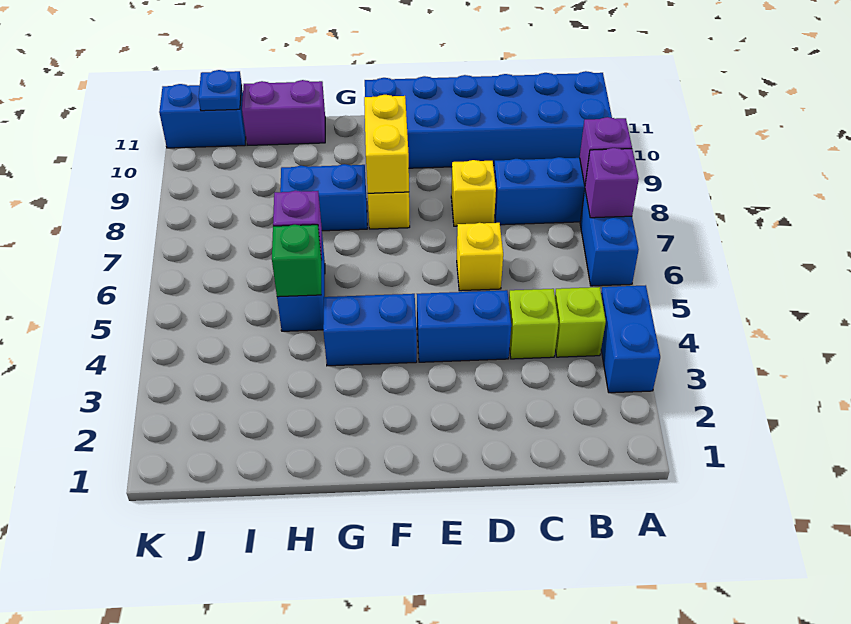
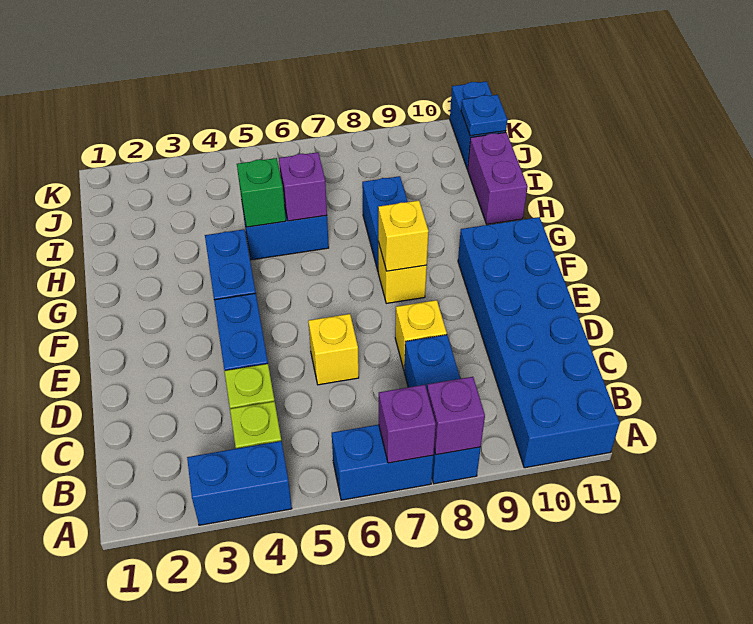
yellow brick F8:F9 level 2 -> yellow brick F8 level 2

